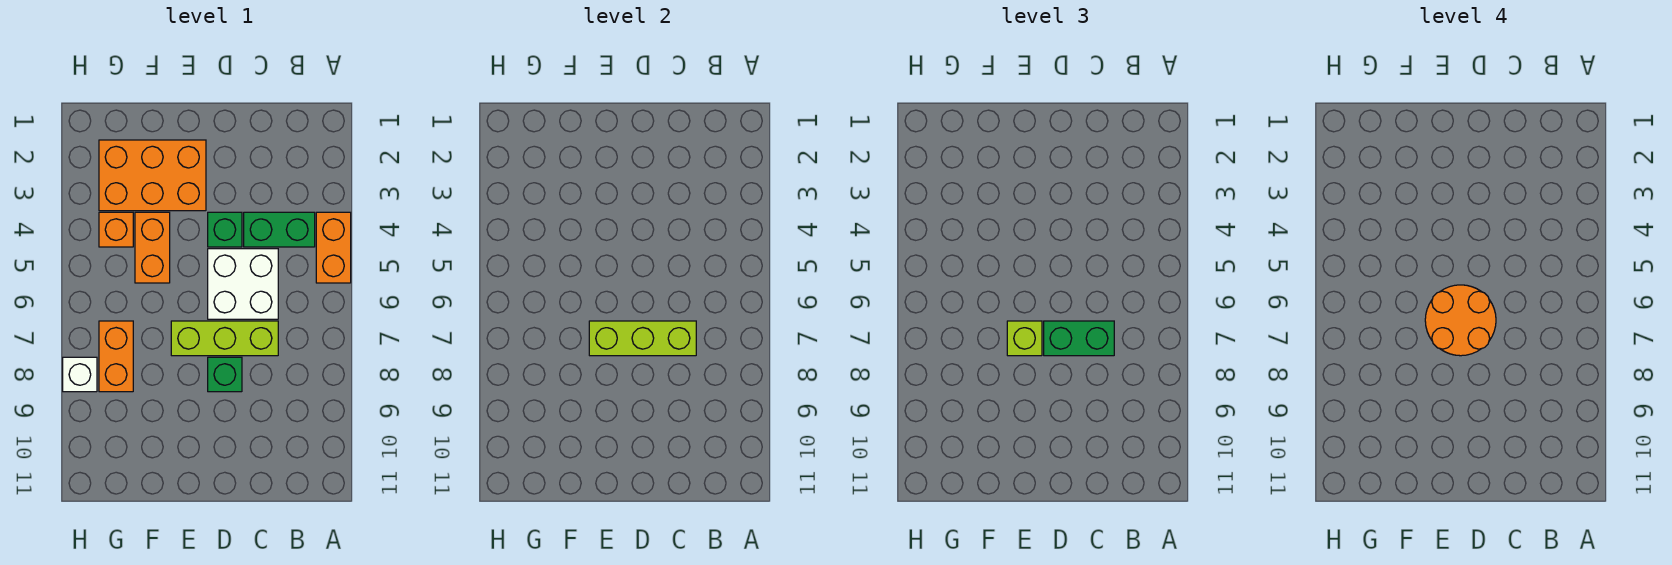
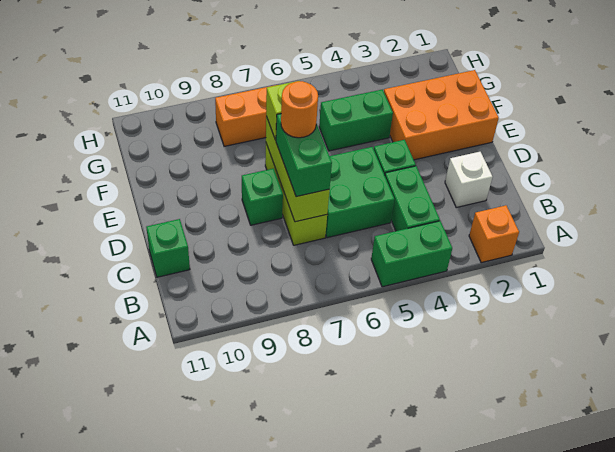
orange brick A4:A5 level 1 -> green brick A4:A5 level 1
white brick C5:D6 level 1 -> green brick C5:D6 level 1
none -> green brick C11 level 1
orange round brick D6:E7 level 4 -> orange round brick D7 level 4
orange brick E2:G3 level 1 -> orange brick E1:F3 level 1
orange brick F4:F5 level 1 -> green brick F4:F5 level 1
orange brick G4 level 1 -> orange brick A2 level 1
white brick H8 level 1 -> white brick C2 level 1

